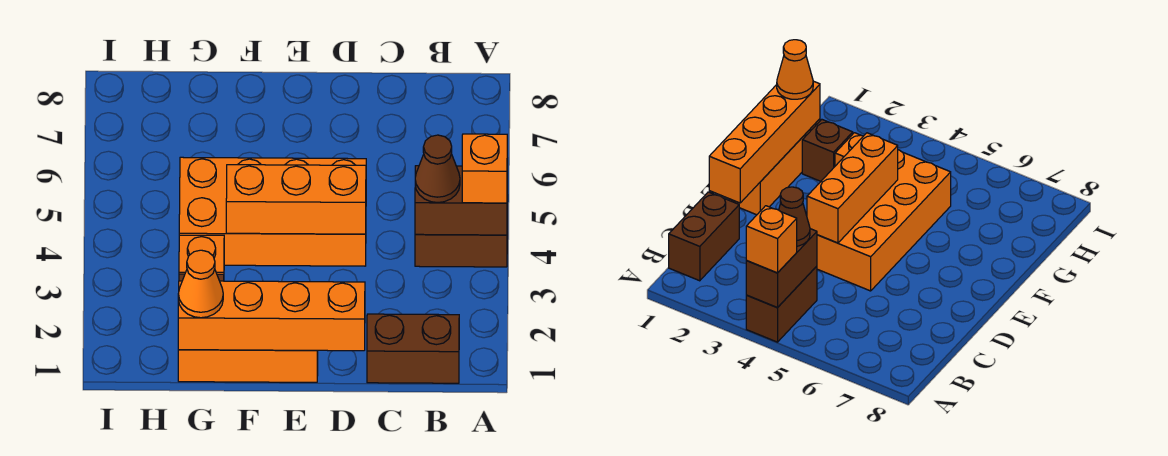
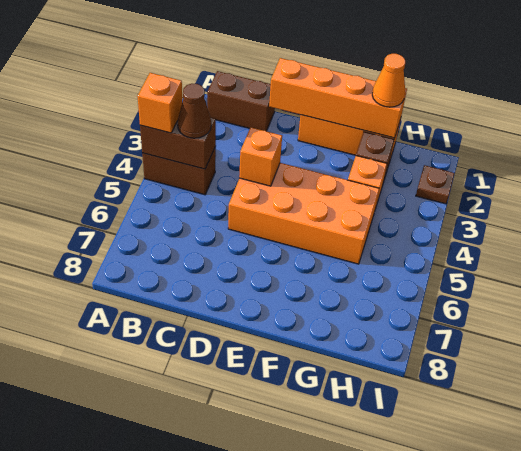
orange brick D4:F4 level 2 -> orange brick D4 level 2
none -> brown plate I2 level 1

